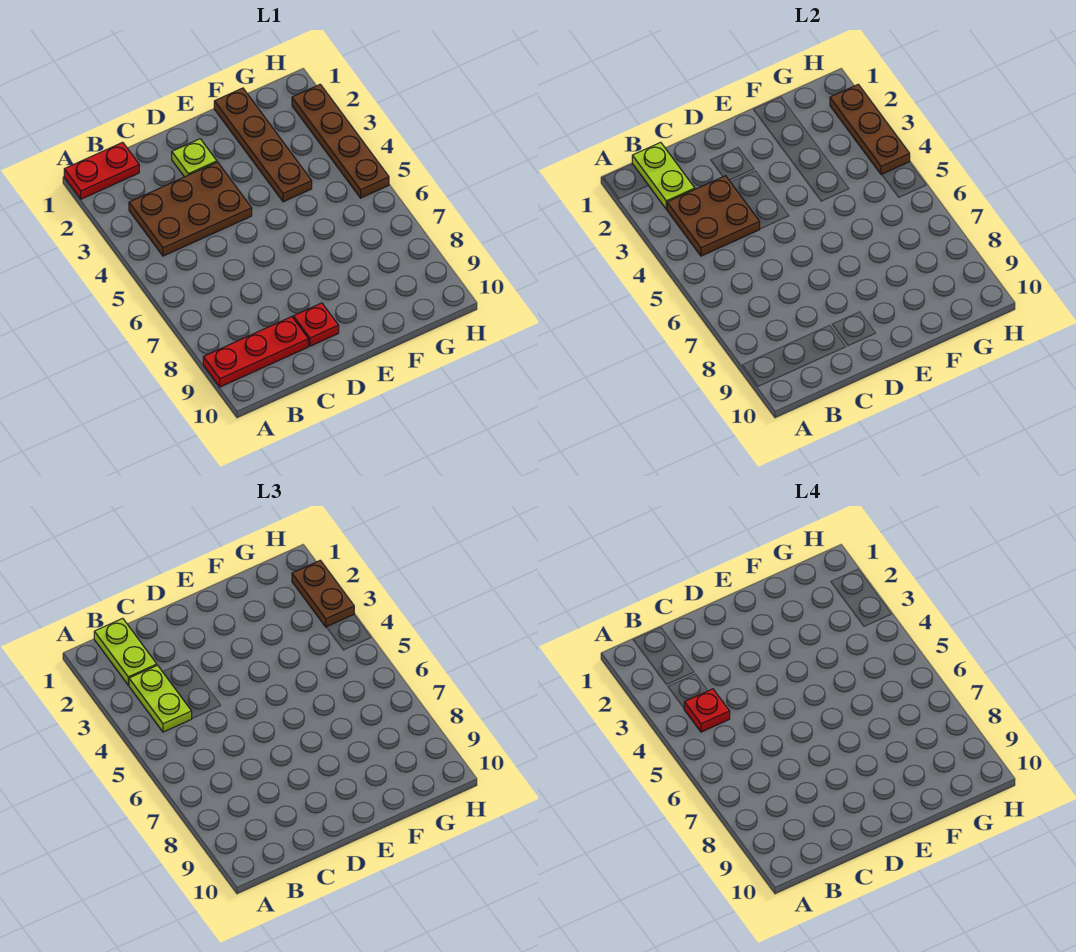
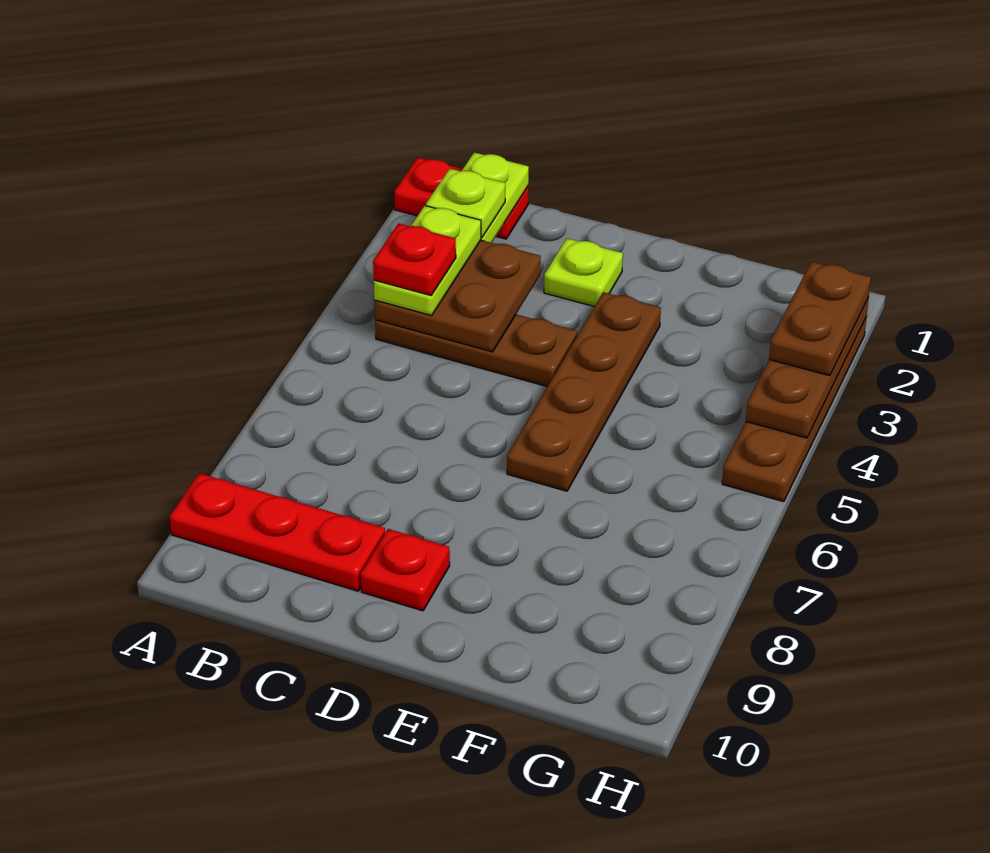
lime plate B1:B2 level 3 -> lime plate B2 level 3
brown plate B3:D4 level 1 -> brown plate B4:D4 level 1
brown plate F1:F4 level 1 -> brown plate E3:E6 level 1

